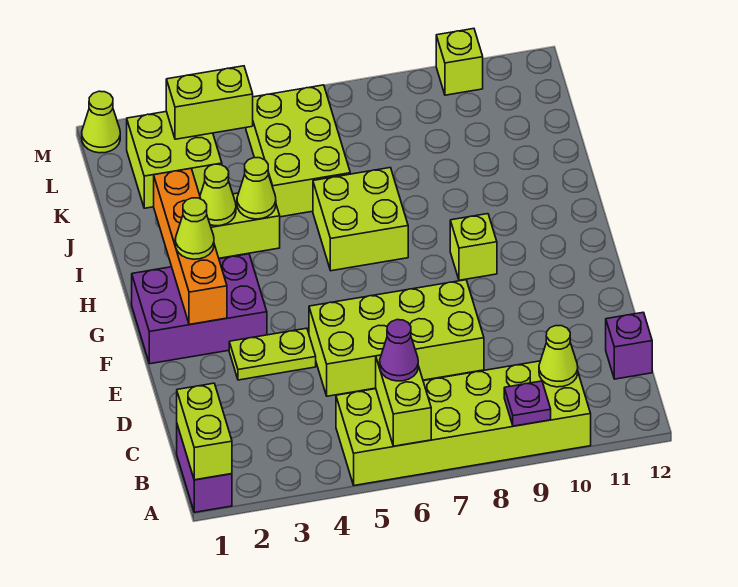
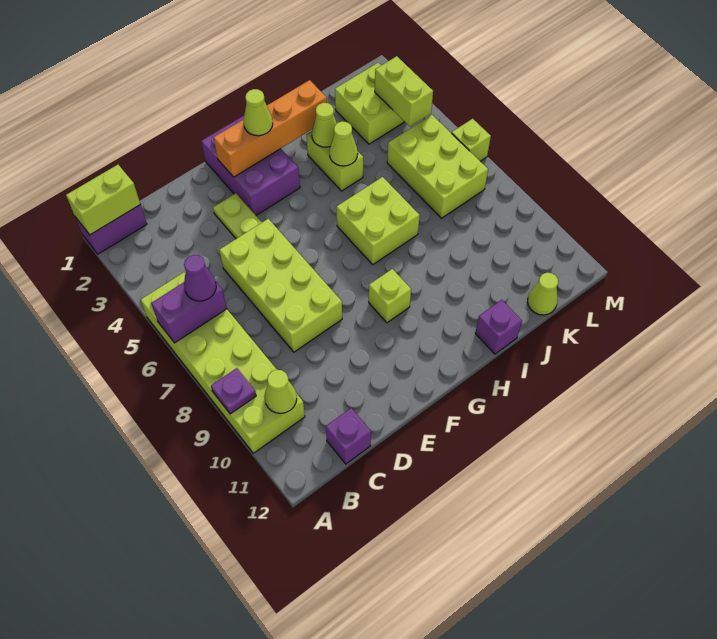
lime brick A6:B6 level 2 -> purple brick A6:B6 level 2
none -> purple brick I12 level 1
lime brick J5:L6 level 1 -> lime brick K5:L7 level 1
lime cone M1 level 1 -> lime cone K12 level 1
lime brick M10 level 1 -> lime brick M6 level 1

